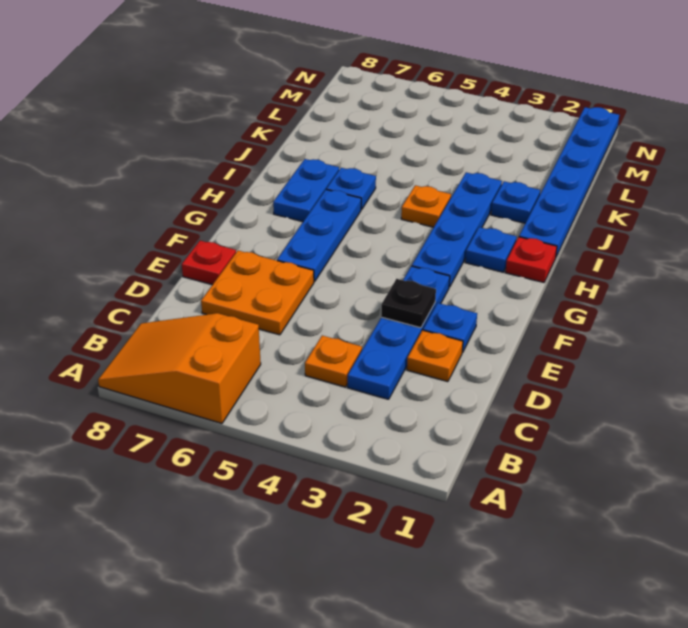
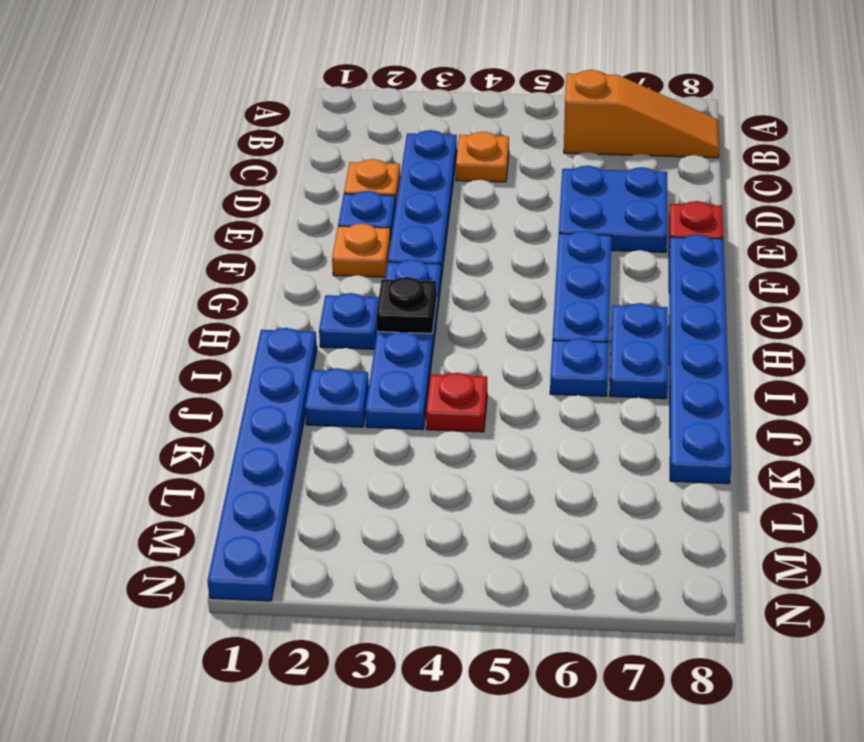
orange slope A6:B8 level 1 top 6 -> orange slope B6:B8 level 1 top 6
orange plate D6:E7 level 1 -> blue plate D6:E7 level 1
black plate E3 level 2 -> black plate H3 level 2
none -> blue plate F8:K8 level 1
red plate H1 level 1 -> red plate J4 level 1
orange plate I4 level 1 -> orange plate F2 level 1

